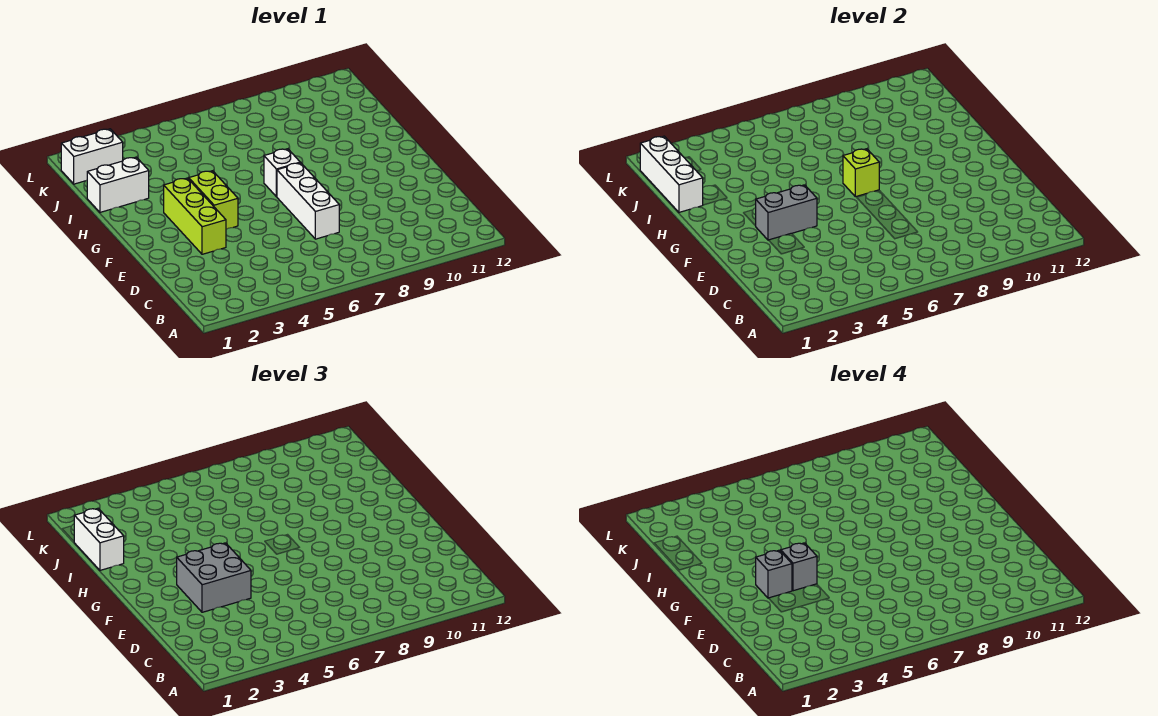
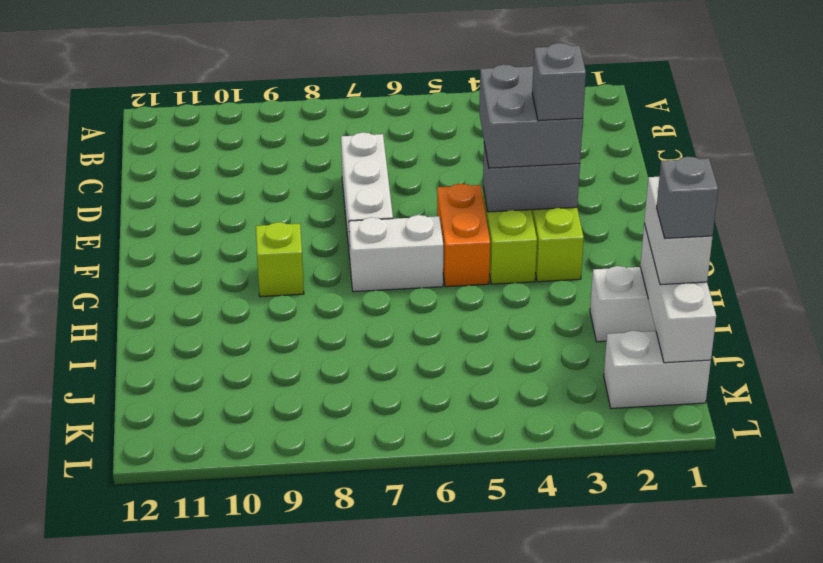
grey brick F4 level 4 -> grey brick J1 level 4
none -> orange brick F5:G5 level 1
white brick G7 level 1 -> white brick G6:G7 level 1
lime brick G7 level 2 -> lime brick G9 level 1

